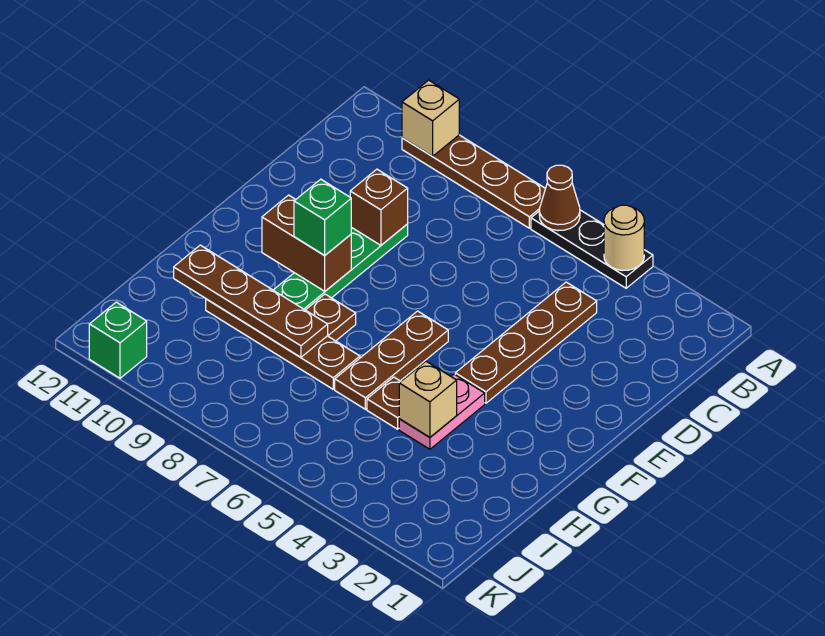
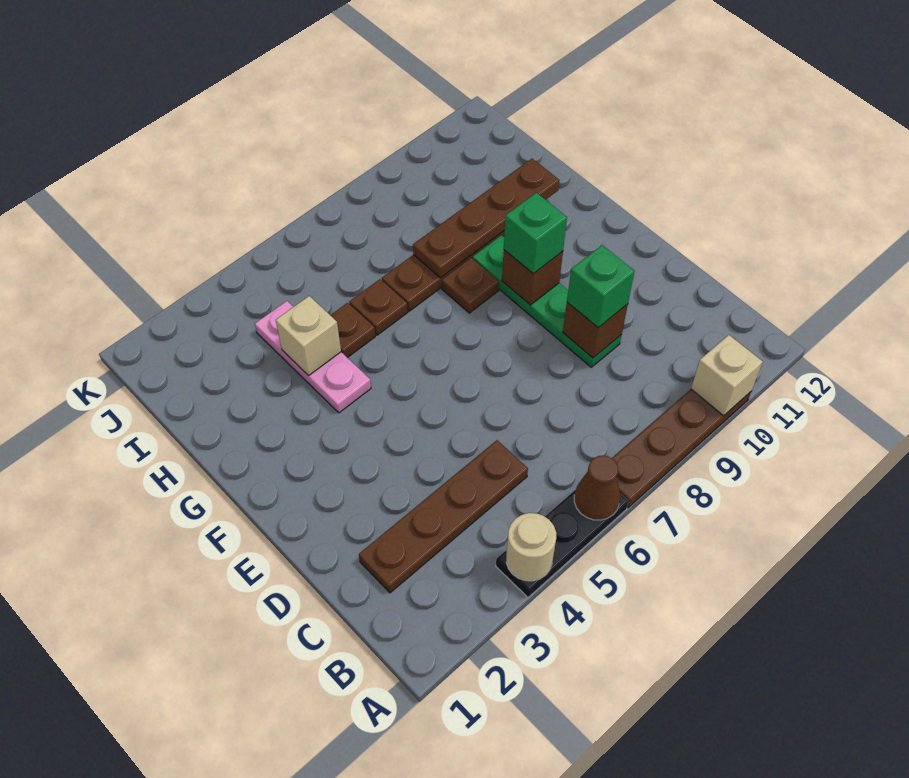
brown plate C4:F4 level 1 -> brown plate C2:C5 level 1
brown plate F6:H6 level 1 -> brown plate H6 level 1
brown brick F9:F10 level 2 -> brown brick F9 level 2
pink plate G4:H4 level 1 -> pink plate G4:I4 level 1
green brick K11 level 1 -> green brick D9 level 3

